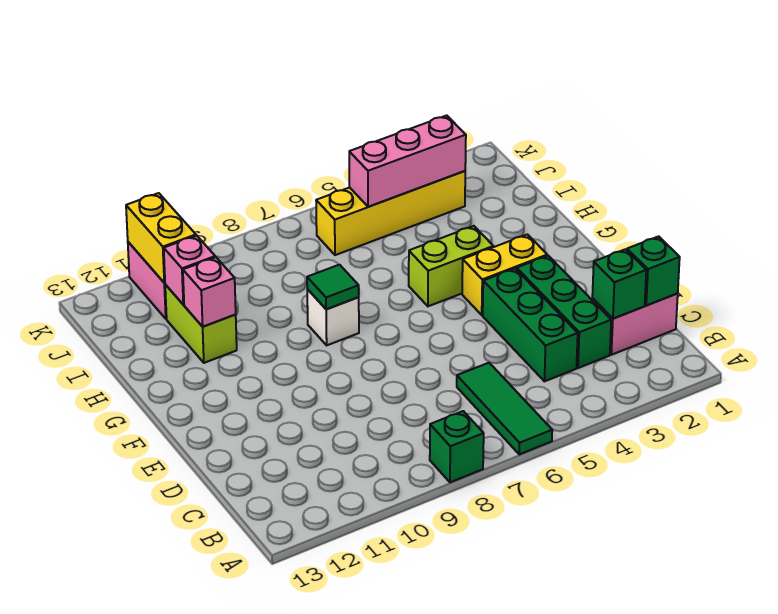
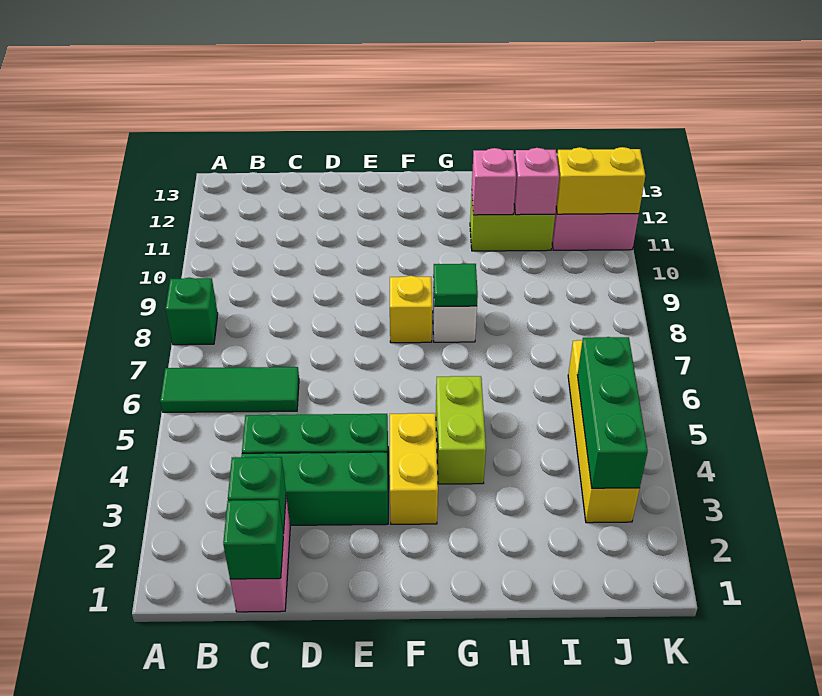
none -> yellow brick F8 level 1
pink brick J3:J5 level 2 -> green brick J3:J5 level 2

